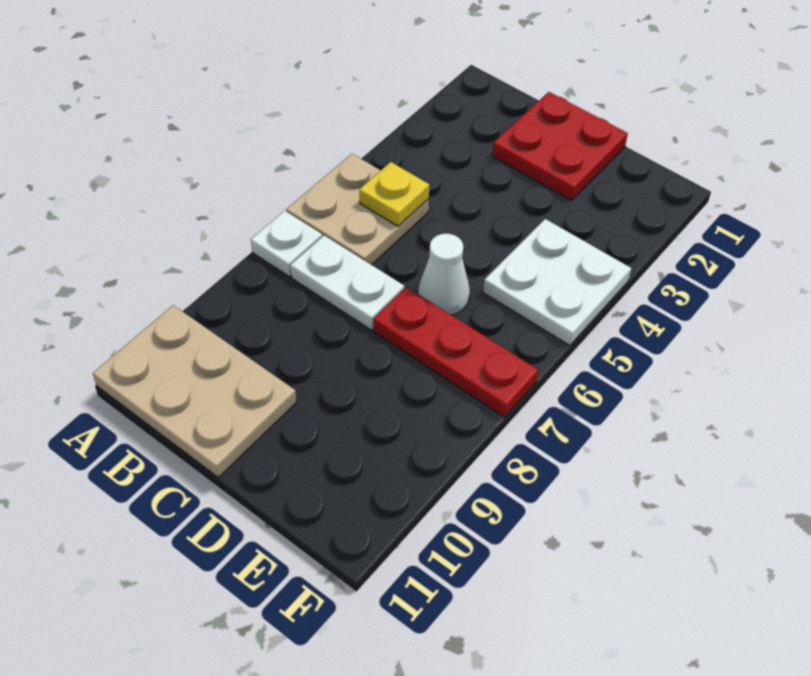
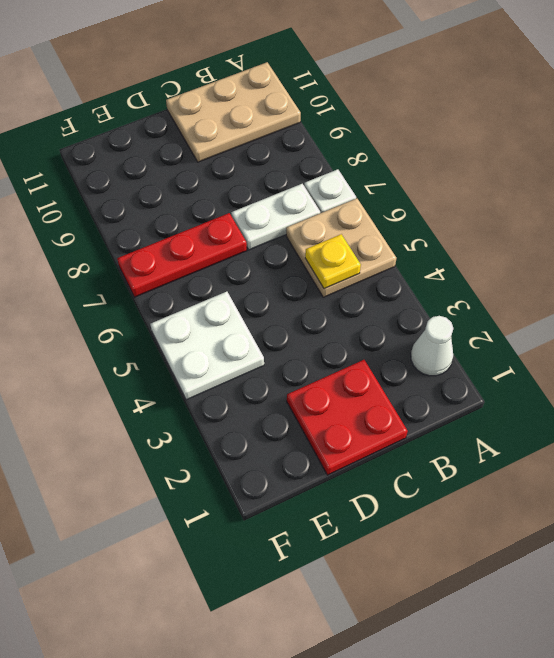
white cone D6 level 1 -> white cone A2 level 1

